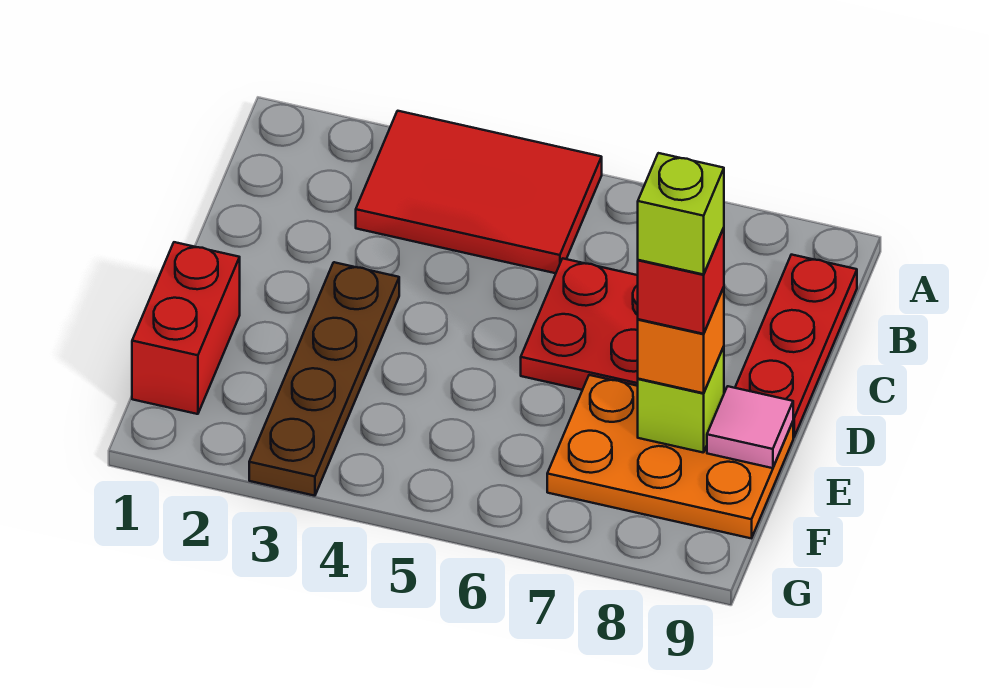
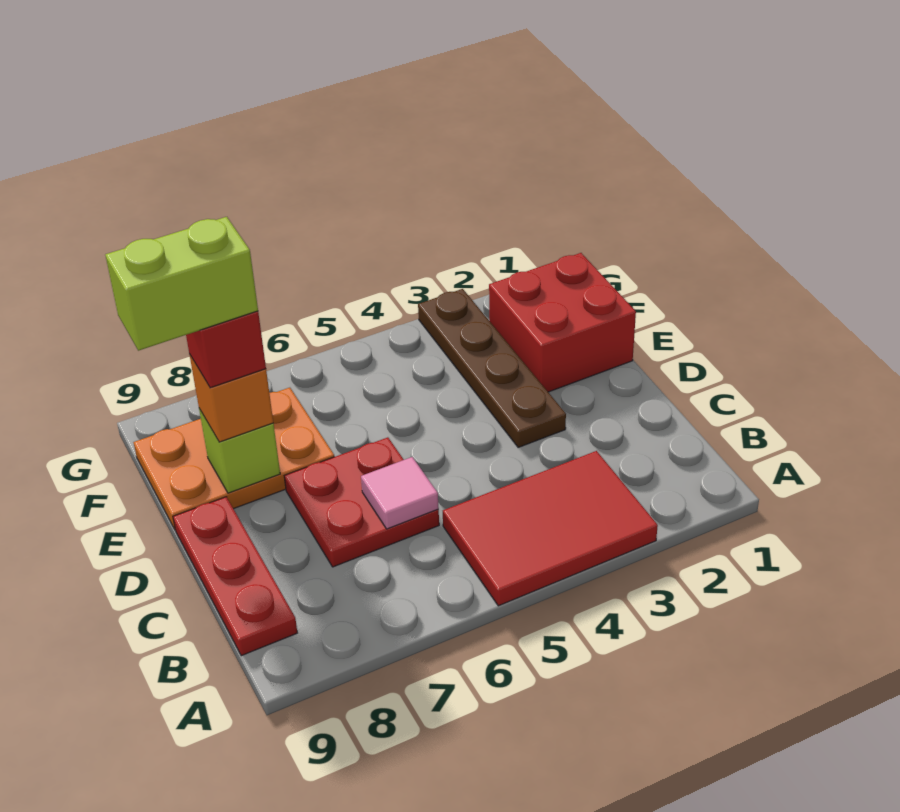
red brick E1:F1 level 1 -> red brick E1:F2 level 1
lime brick E8 level 5 -> lime brick E8:E9 level 5
pink tile E9 level 2 -> pink tile C6 level 2

